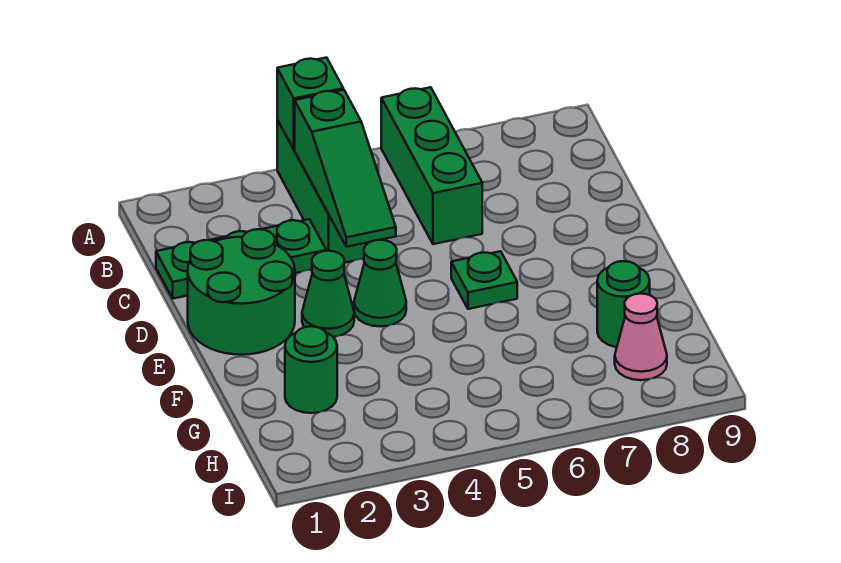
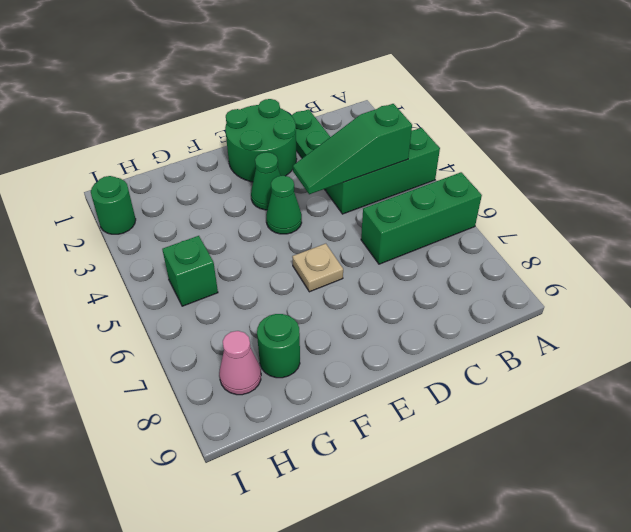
green brick A4 level 2 -> green brick H5 level 1
green plate E6 level 1 -> tan plate E6 level 1
green round brick G2 level 1 -> green round brick I2 level 1

